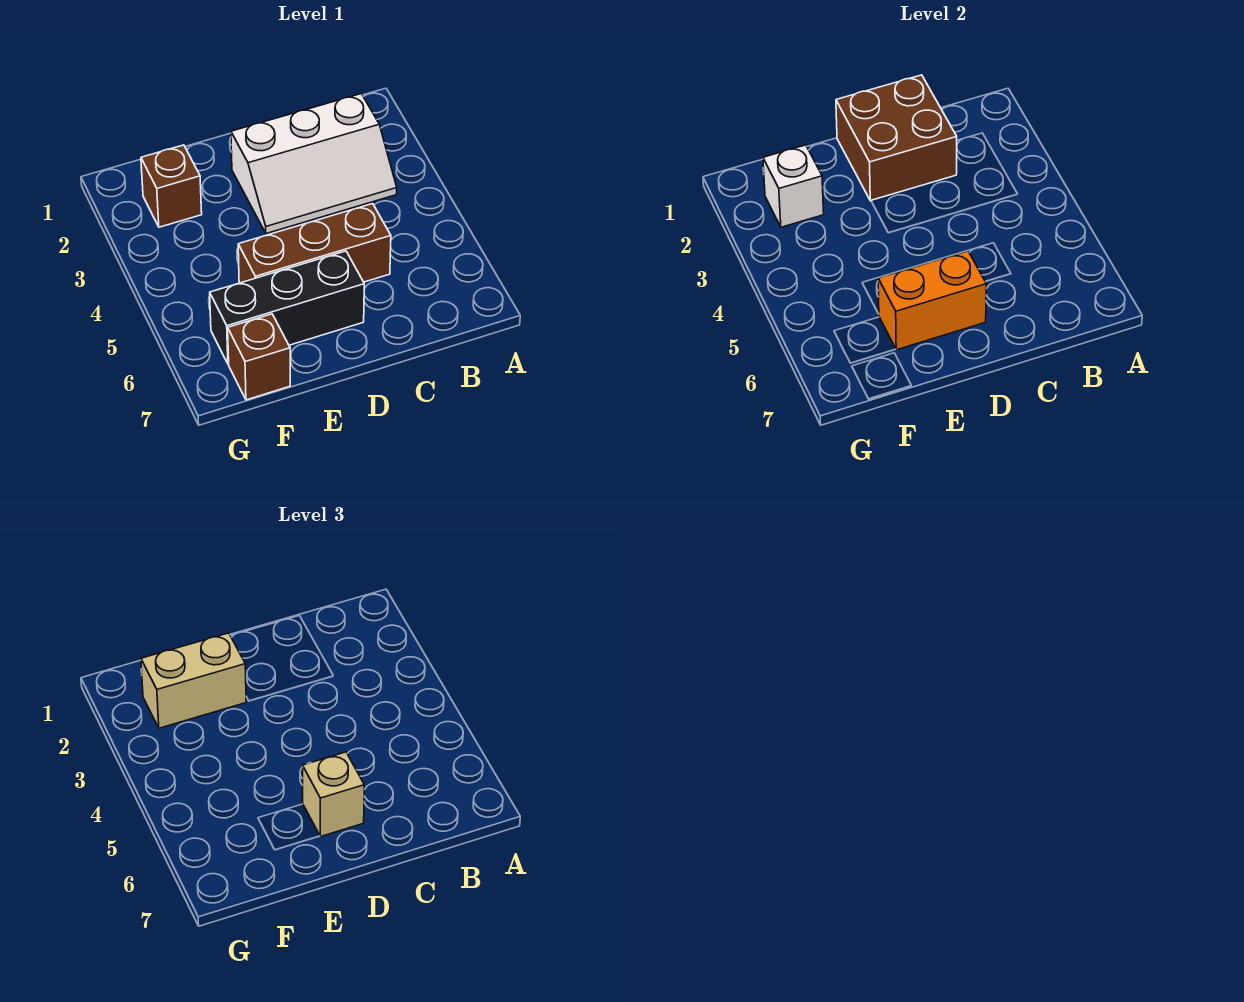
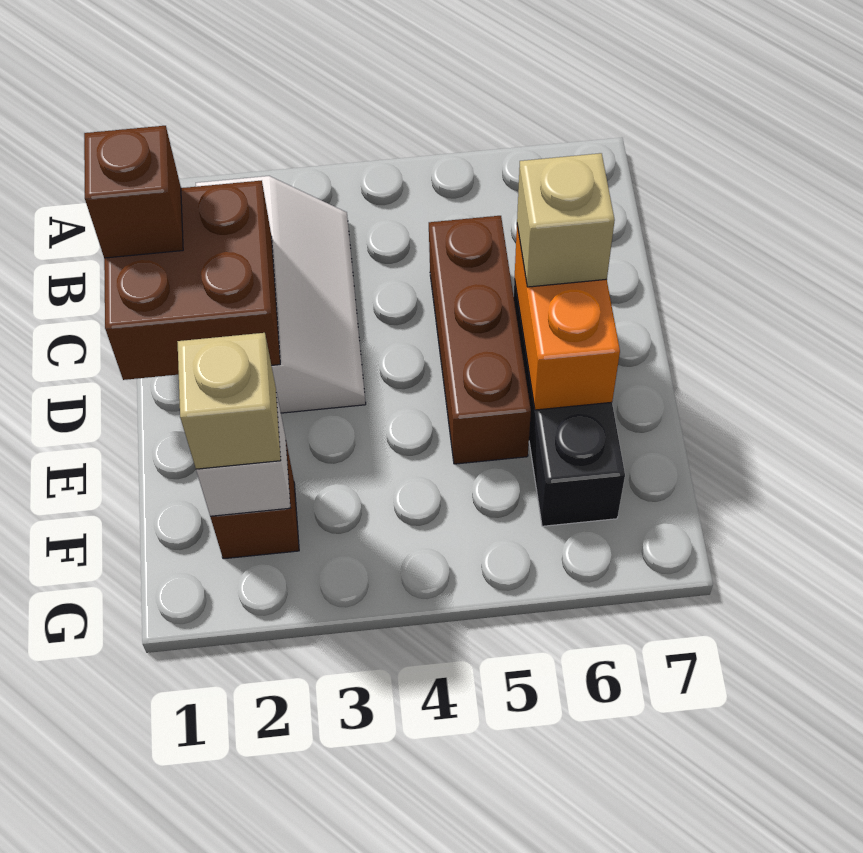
tan brick E2:F2 level 3 -> tan brick F2 level 3
brown brick F7 level 1 -> brown brick C1 level 3

